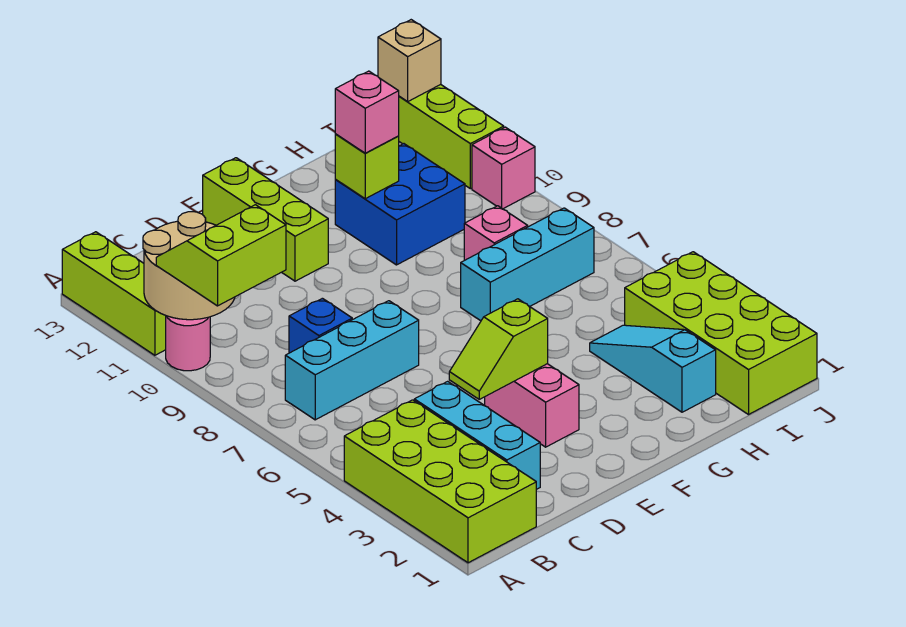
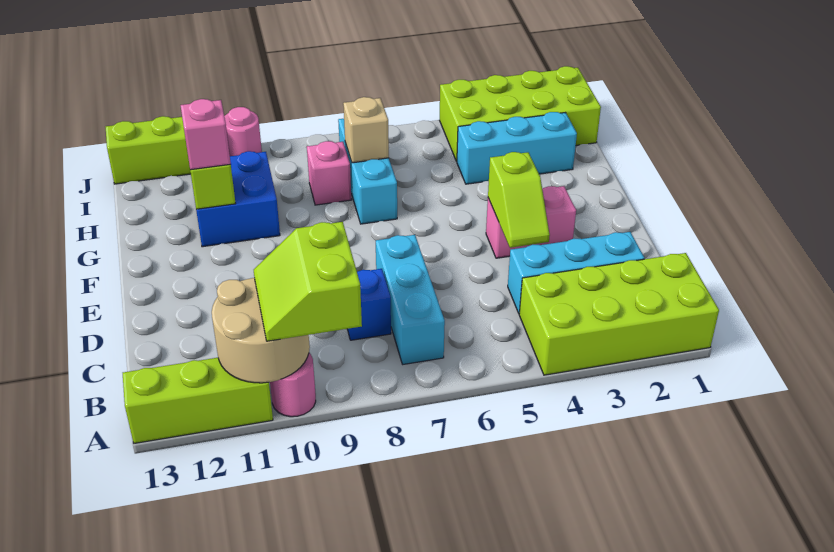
lime brick E11:E13 level 1 -> none
cyan slope H2:H4 level 1 top 2 -> cyan brick H2:H4 level 1
pink brick J10 level 1 -> pink round brick J10 level 1
tan brick J13 level 2 -> tan brick H7 level 2

